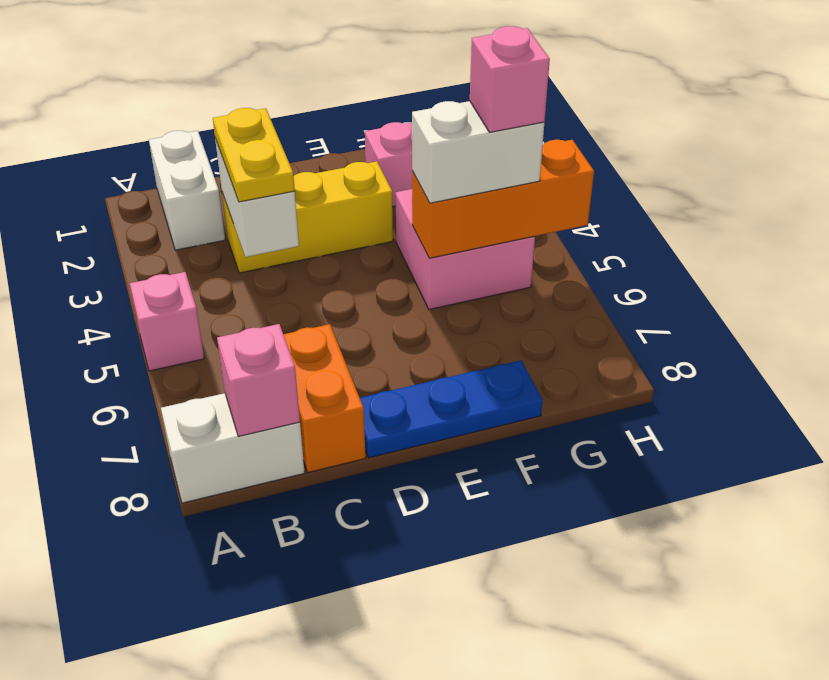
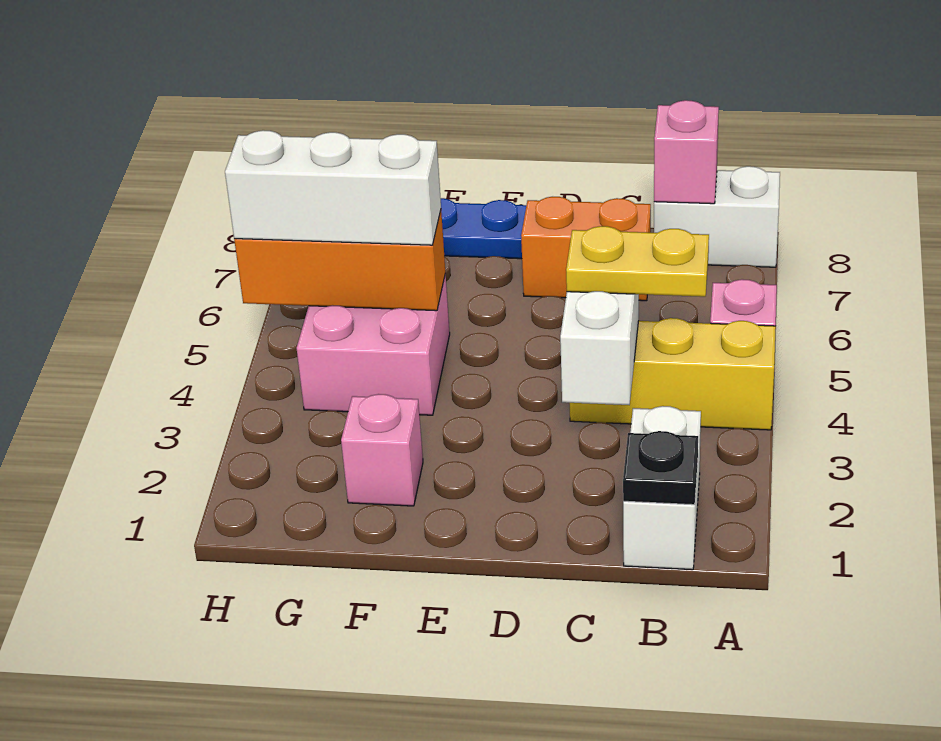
none -> black plate B1 level 2
yellow brick C3:E3 level 1 -> yellow brick A4:C4 level 1
yellow plate C3:C4 level 3 -> yellow plate B4:C4 level 3
orange brick C7:C8 level 1 -> orange brick C7:D7 level 1
white brick F5:G5 level 3 -> white brick F5:H5 level 3
pink brick G5 level 4 -> none

